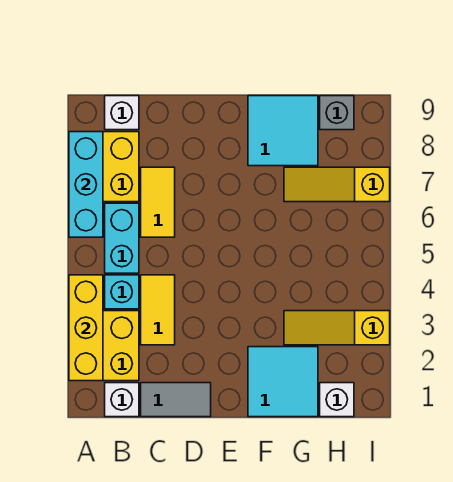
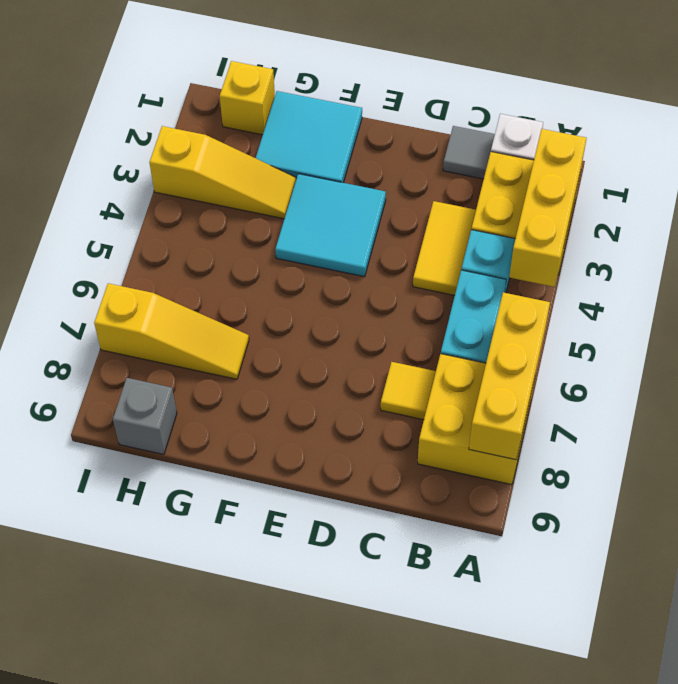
cyan brick A6:A8 level 2 -> yellow brick A6:A8 level 2
white brick B9 level 1 -> none
grey tile C1:D1 level 1 -> grey tile C1 level 1
yellow tile C6:C7 level 1 -> yellow tile C7 level 1
cyan tile F8:G9 level 1 -> cyan tile E3:F4 level 1
white brick H1 level 1 -> yellow brick H1 level 1

